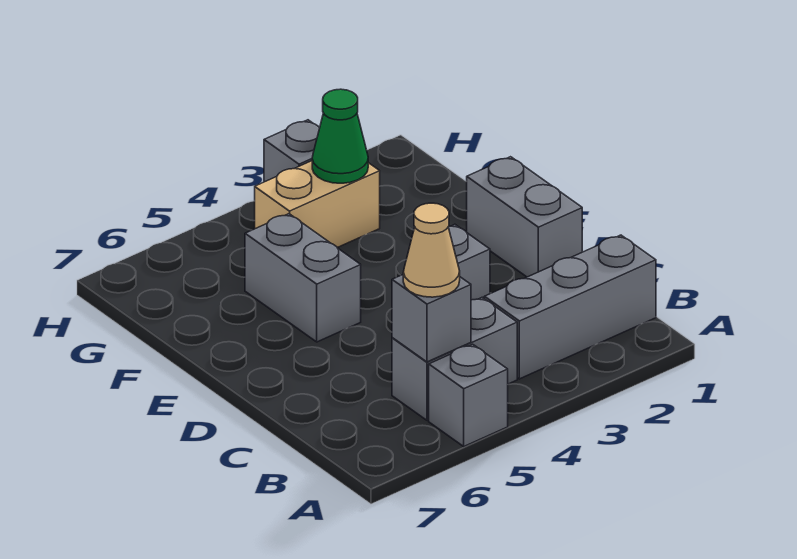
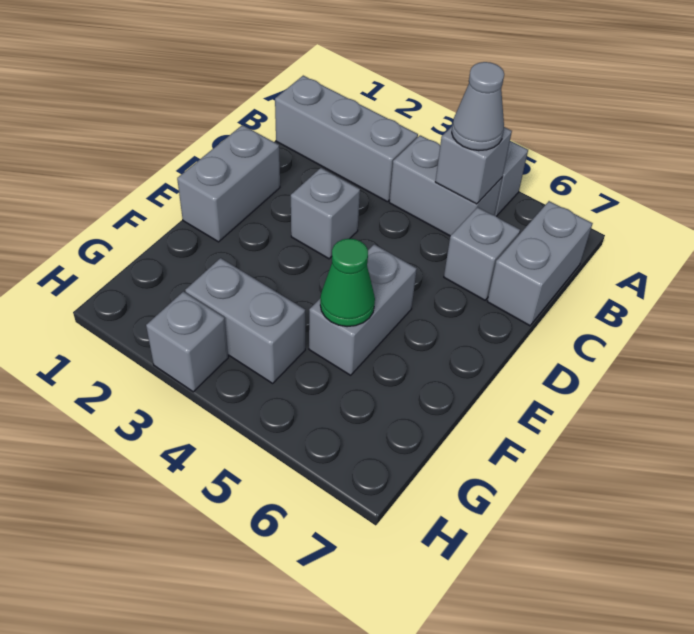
tan cone B5 level 3 -> grey cone B5 level 3
none -> grey brick B7:C7 level 1
none -> grey brick C6 level 1
tan brick G3:G4 level 1 -> grey brick G3:G4 level 1
green cone G3 level 2 -> green cone F5 level 2

